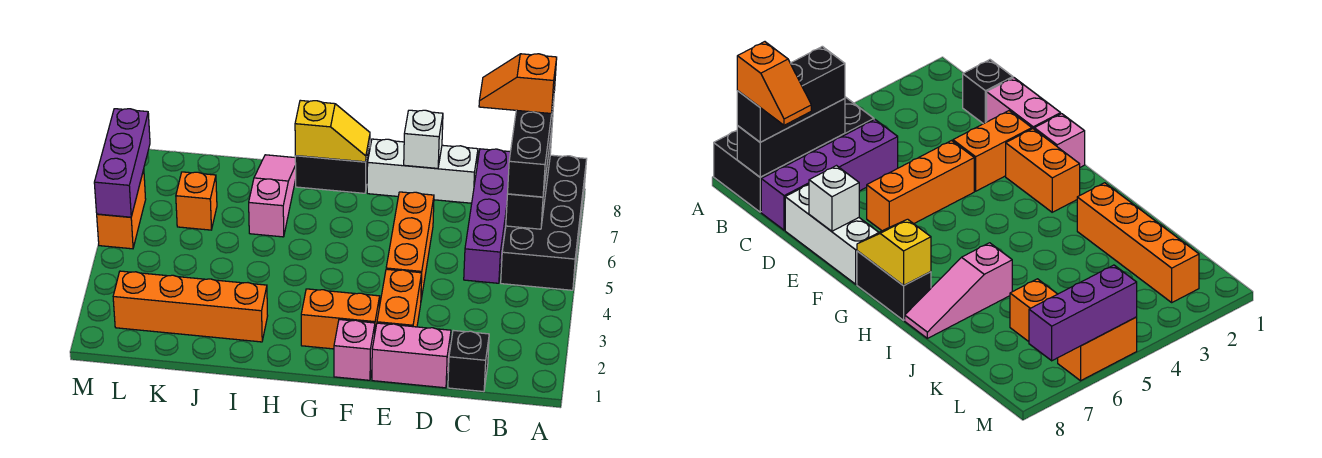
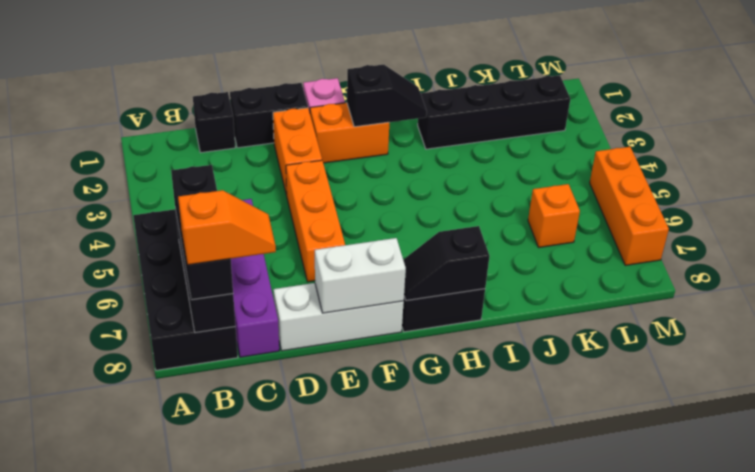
pink brick D1:E1 level 1 -> black brick D1:E1 level 1
white brick E8 level 2 -> white brick E8:F8 level 2
none -> black slope G2:H2 level 2 top G
yellow slope G8:H8 level 2 top H -> black slope G8:H8 level 2 top H
orange brick I2:L2 level 1 -> black brick I2:L2 level 1
pink slope I6:I8 level 1 top 6 -> none
orange brick M5:M6 level 1 -> orange brick M5:M7 level 1
purple brick M5:M7 level 2 -> none

